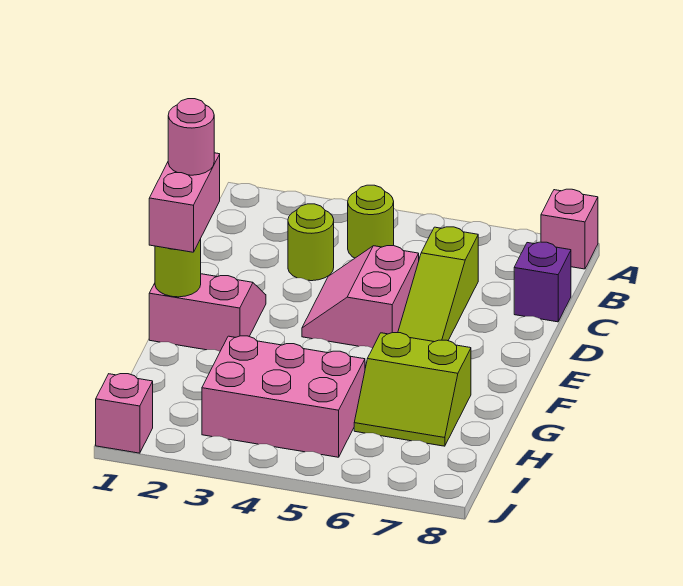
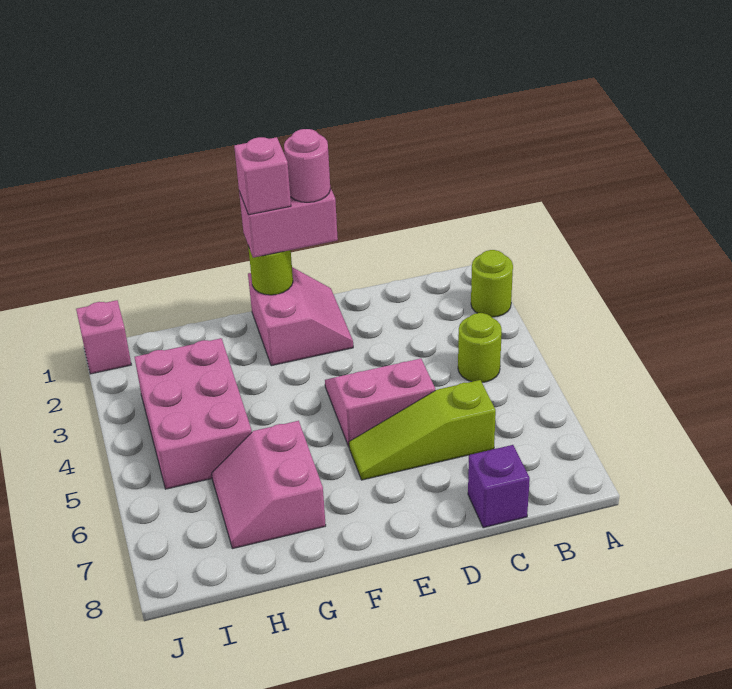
pink brick A8 level 1 -> pink brick F1 level 4
lime round brick C3 level 1 -> lime round brick A2 level 1
lime slope G6:H7 level 1 top G -> pink slope G6:H7 level 1 top G

